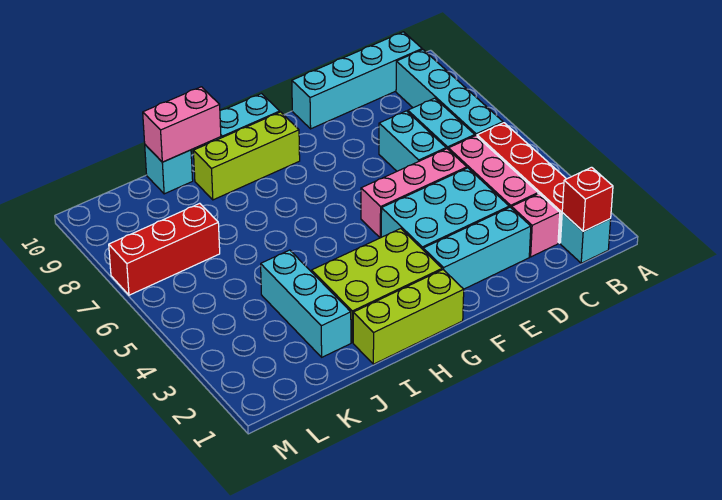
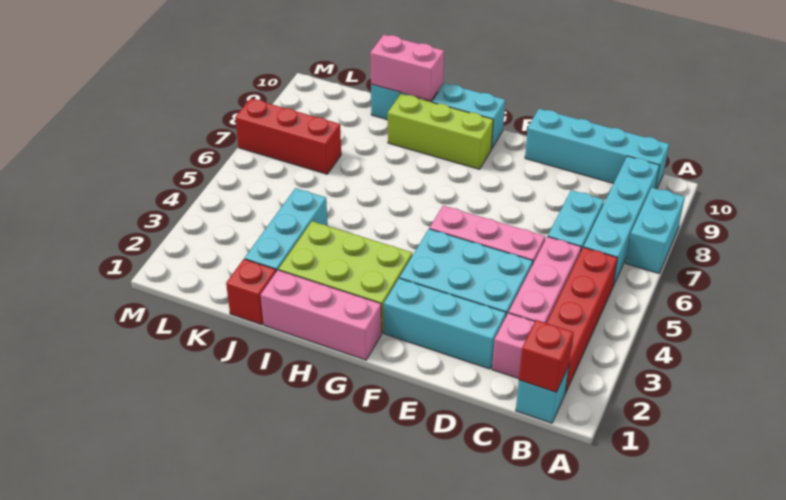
cyan brick D6:D7 level 1 -> cyan brick A7:A8 level 1
lime brick G1:I1 level 1 -> pink brick G1:I1 level 1
none -> red brick J1 level 1

